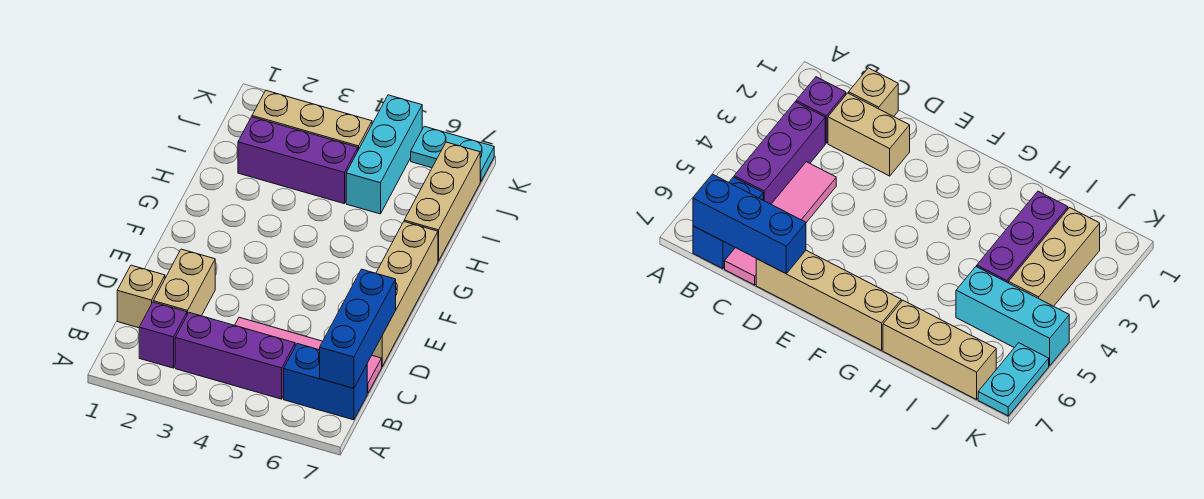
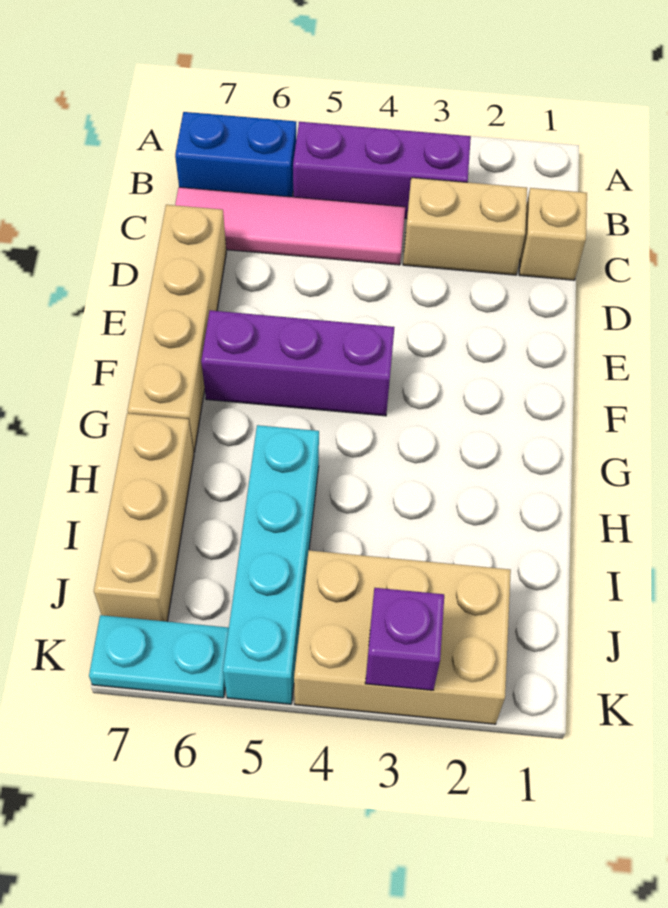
purple brick B2 level 1 -> purple brick K3 level 2
blue brick B7:D7 level 2 -> none
tan brick C2:D2 level 1 -> tan brick C2:C3 level 1
purple brick I2:I4 level 1 -> purple brick F4:F6 level 1
cyan brick I5:K5 level 1 -> cyan brick H5:K5 level 1
tan brick J2:J4 level 1 -> tan brick J2:K4 level 1

